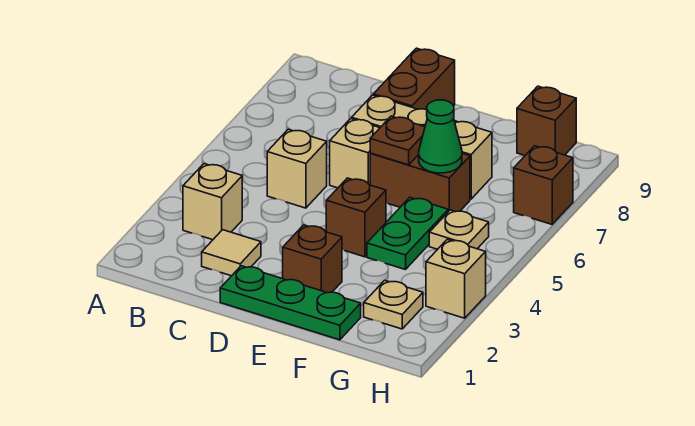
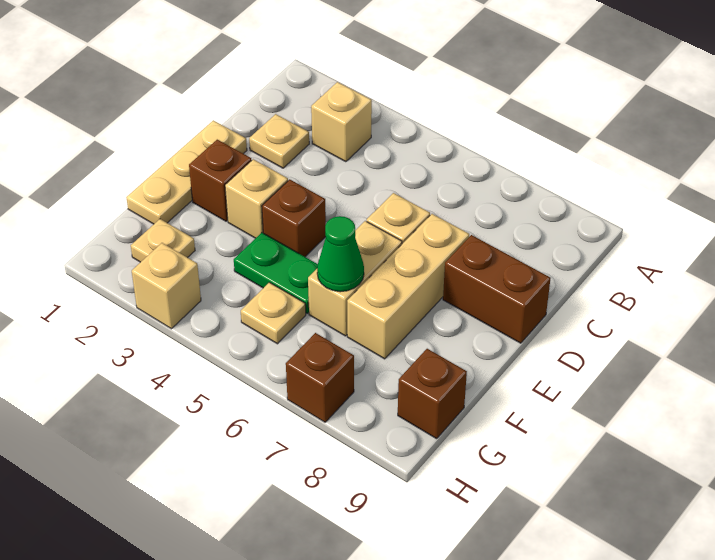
tan tile C2 level 1 -> tan plate C2 level 1
tan brick C5 level 1 -> tan brick E3 level 1
green plate D1:F1 level 1 -> tan plate D1:F1 level 1
brown brick E6:F6 level 1 -> tan brick E6:F6 level 1
brown plate E6 level 2 -> none

